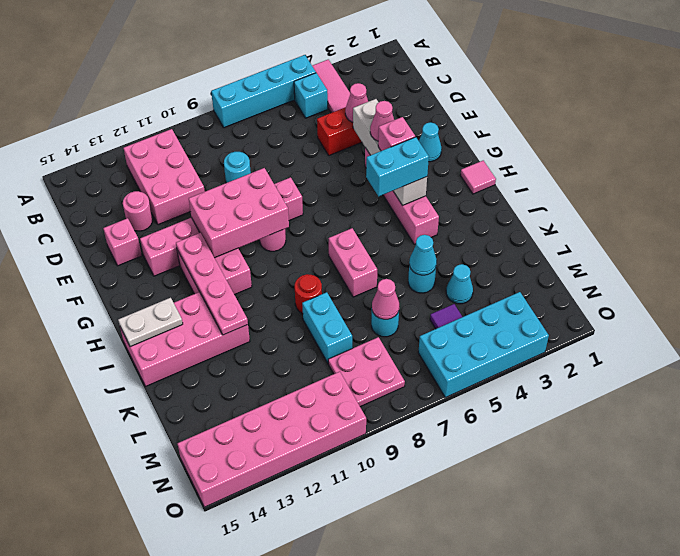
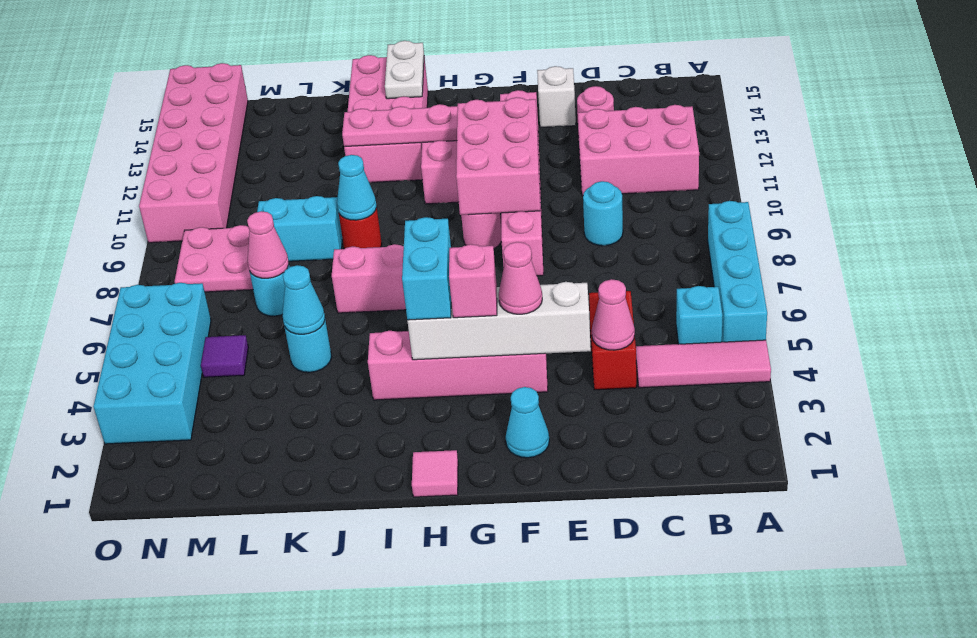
pink brick E14 level 1 -> white brick E14 level 1
cyan cone L4 level 1 -> cyan cone J9 level 2

